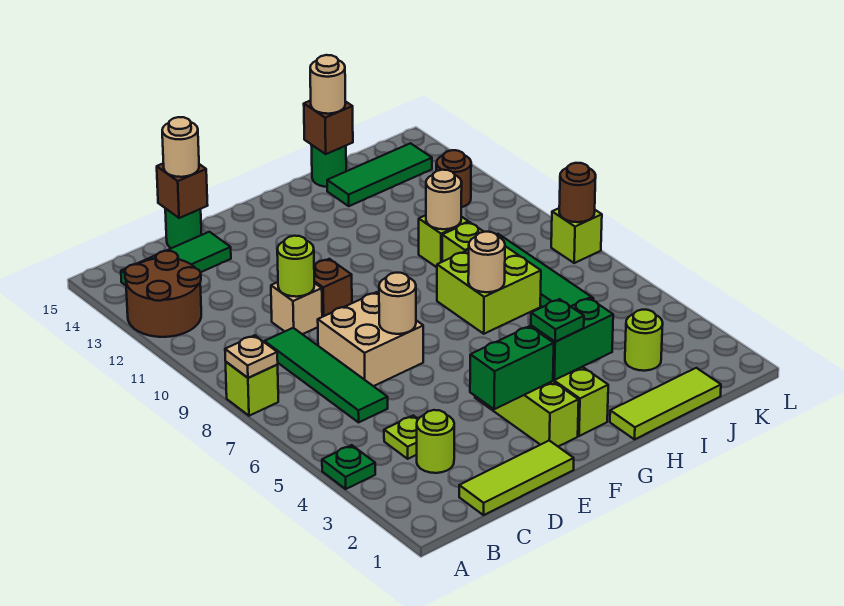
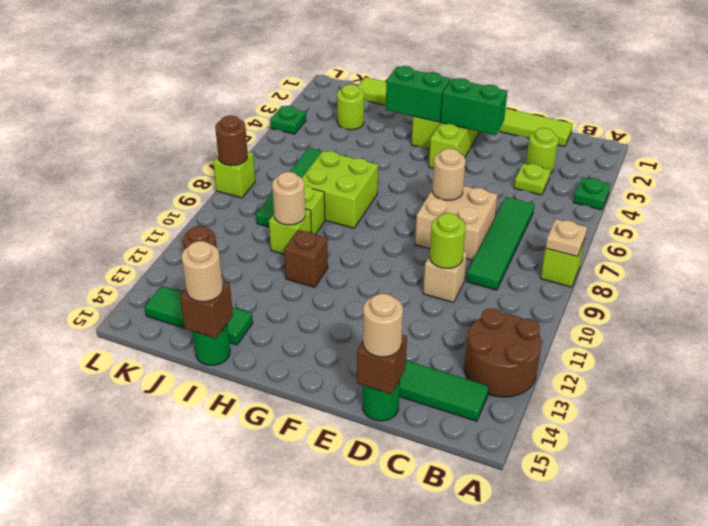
brown brick E10 level 1 -> brown brick H11 level 1
green plate G3 level 3 -> green plate L4 level 1
tan round brick H7 level 2 -> none

